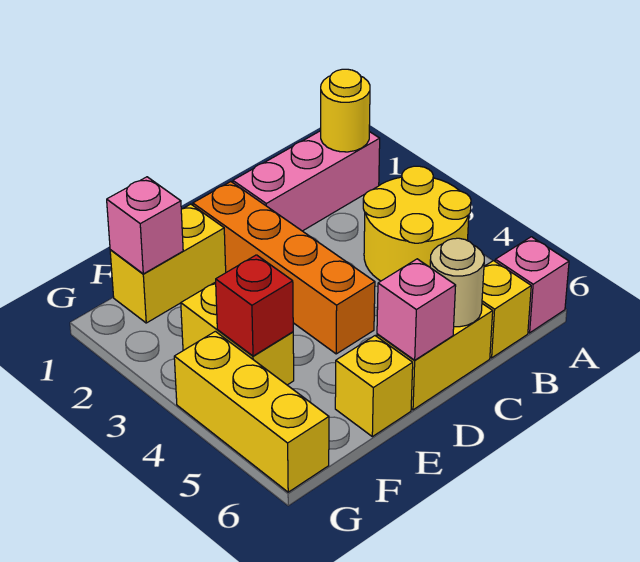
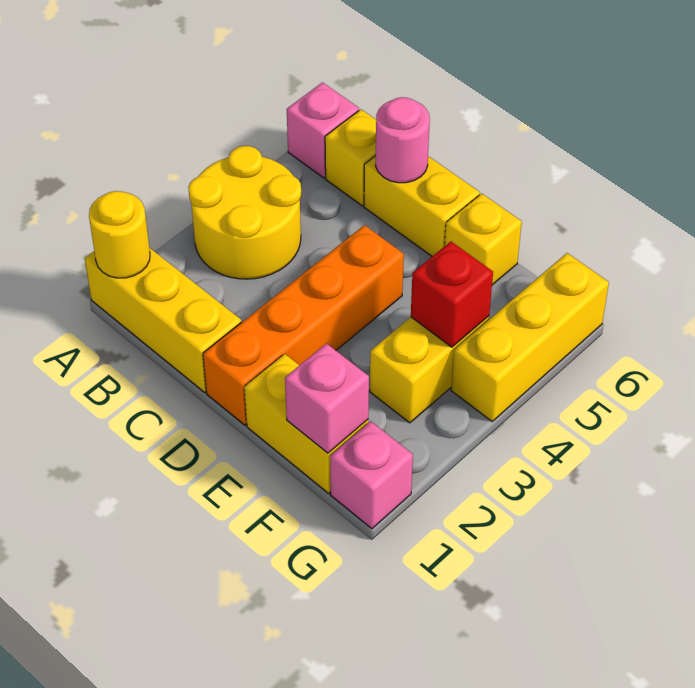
pink brick A1:C1 level 1 -> yellow brick A1:C1 level 1
tan round brick C6 level 2 -> pink round brick C6 level 2
pink brick D6 level 2 -> pink brick G1 level 1

